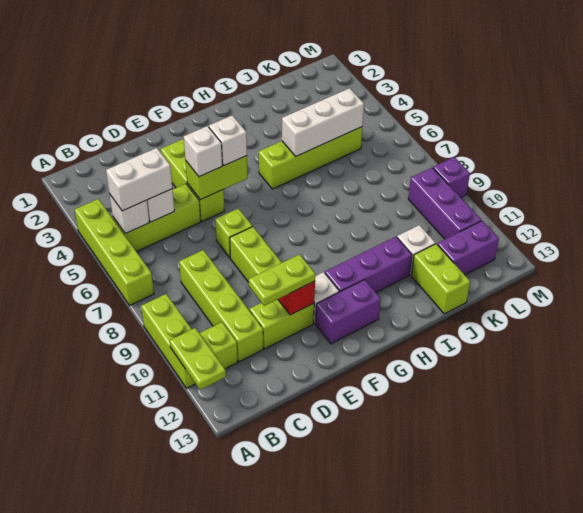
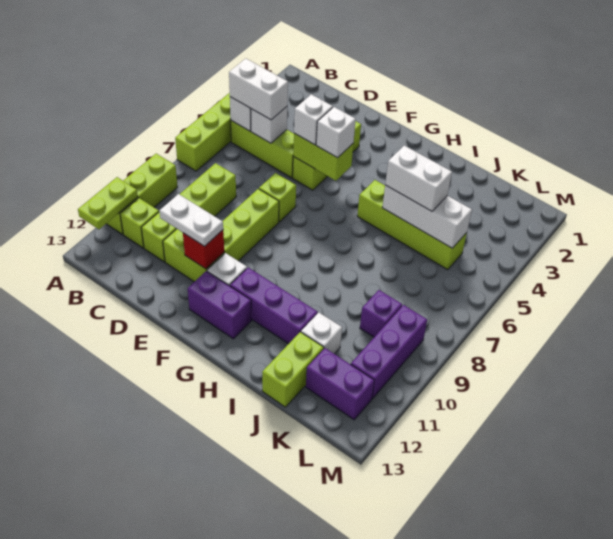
lime plate D11:E11 level 3 -> white plate D11:E11 level 3
none -> white brick I5:J5 level 3
purple brick M9 level 1 -> purple brick K9 level 1

